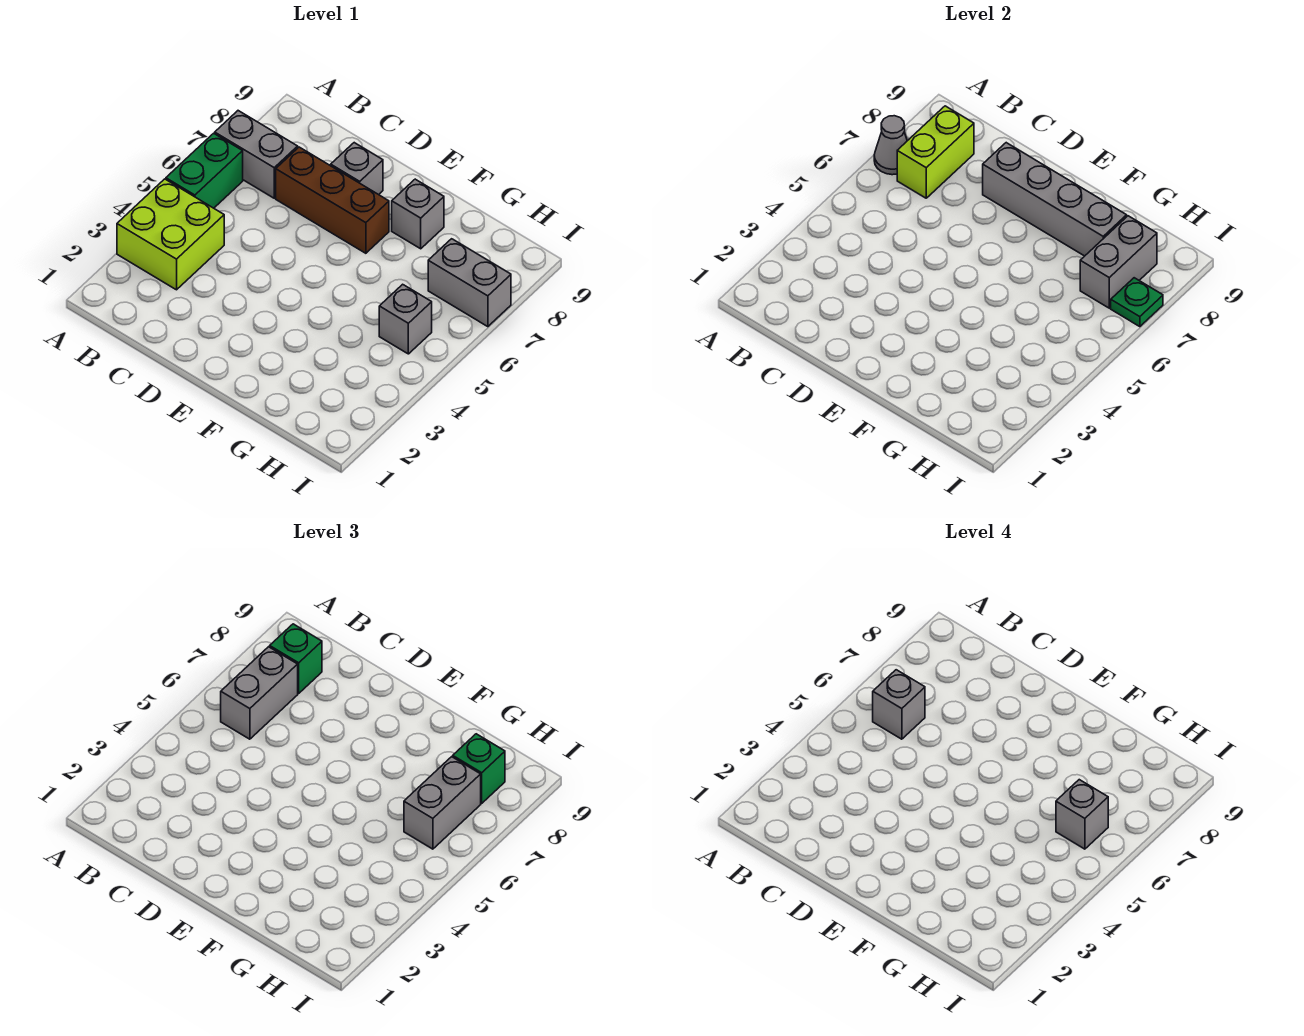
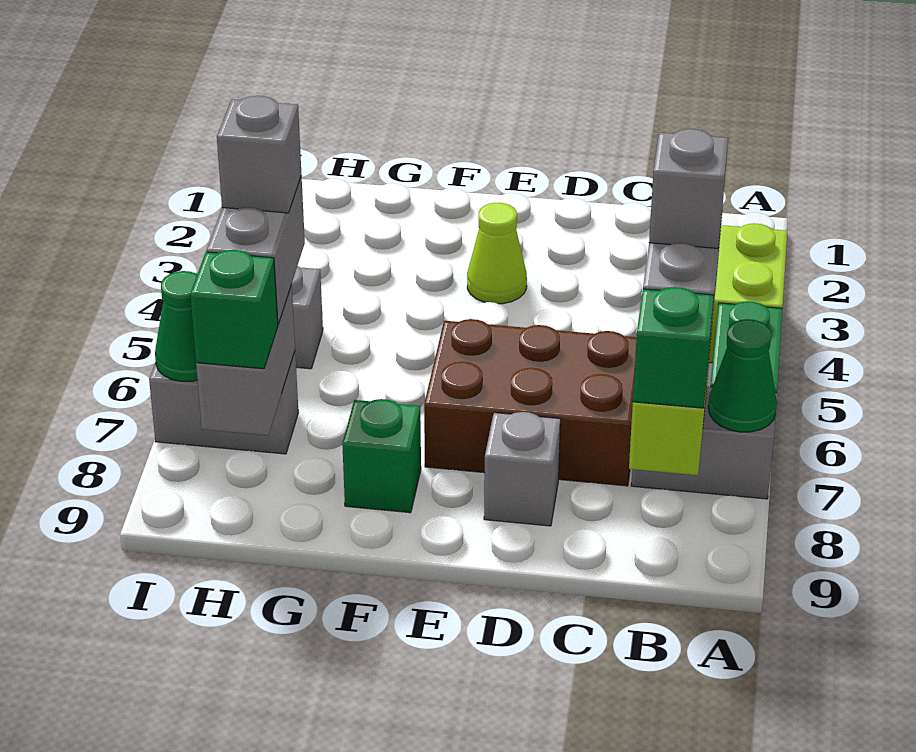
grey cone A7 level 2 -> green cone A7 level 2
brown brick C7:E7 level 1 -> brown brick C6:E7 level 1
grey brick D8:G8 level 2 -> none
none -> lime cone E3 level 1
grey brick F8 level 1 -> green brick F8 level 1
green plate I7 level 2 -> green cone I7 level 2

